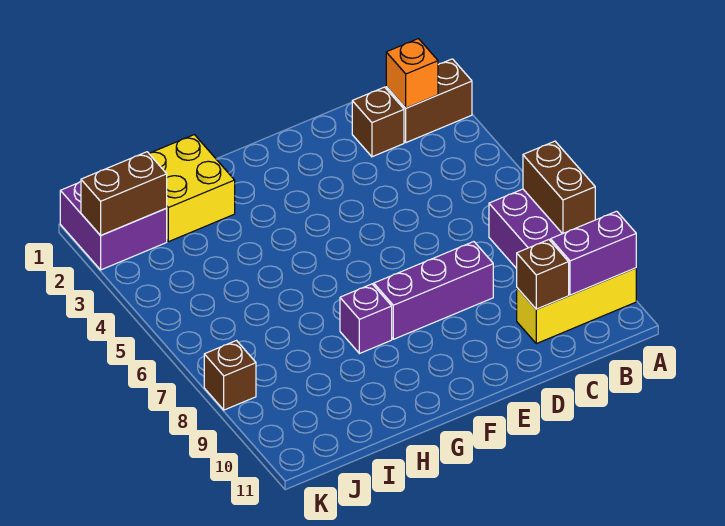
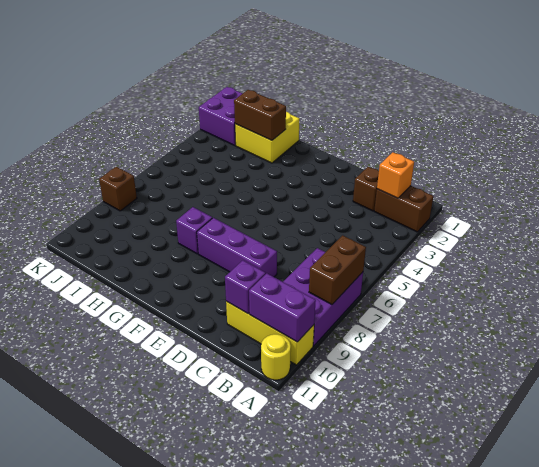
none -> yellow round brick A11 level 1
brown brick C10 level 2 -> purple brick C10 level 2
brown brick J2:K2 level 2 -> brown brick H2:I2 level 2

